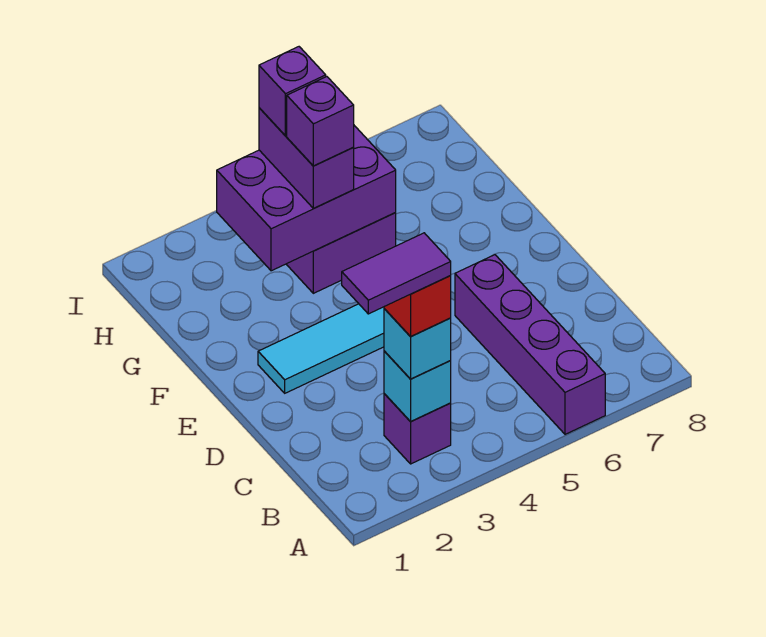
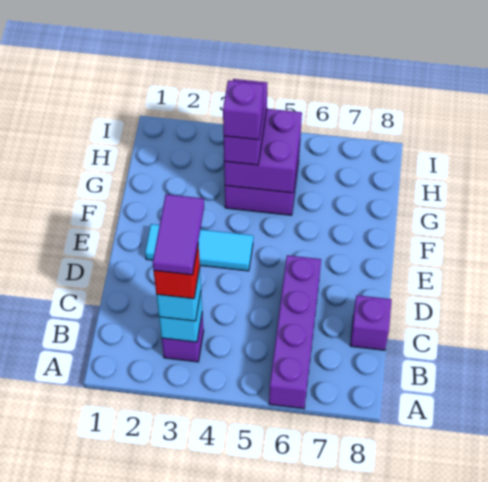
purple tile B2:B3 level 5 -> purple tile B3:C3 level 5
purple brick G3:H5 level 2 -> purple brick G4:H5 level 2
purple brick H4 level 4 -> purple brick C8 level 1

